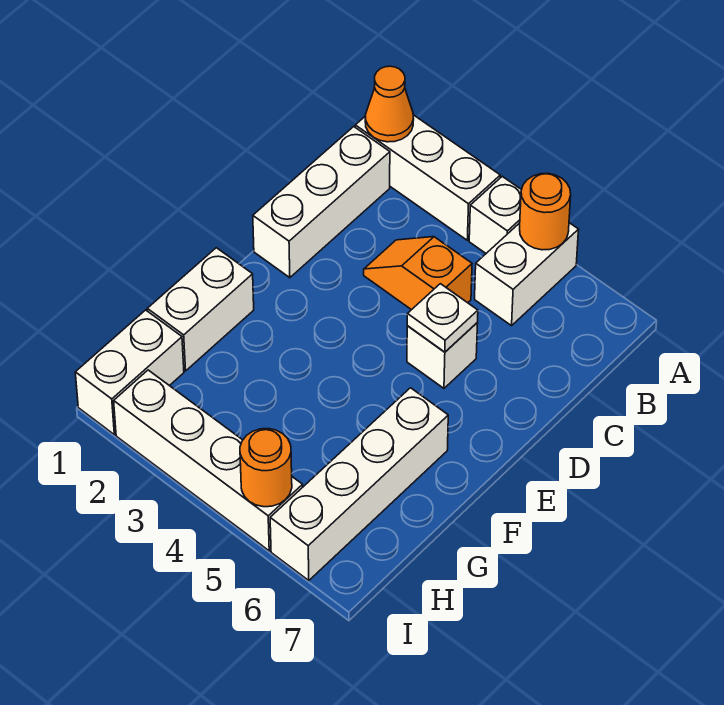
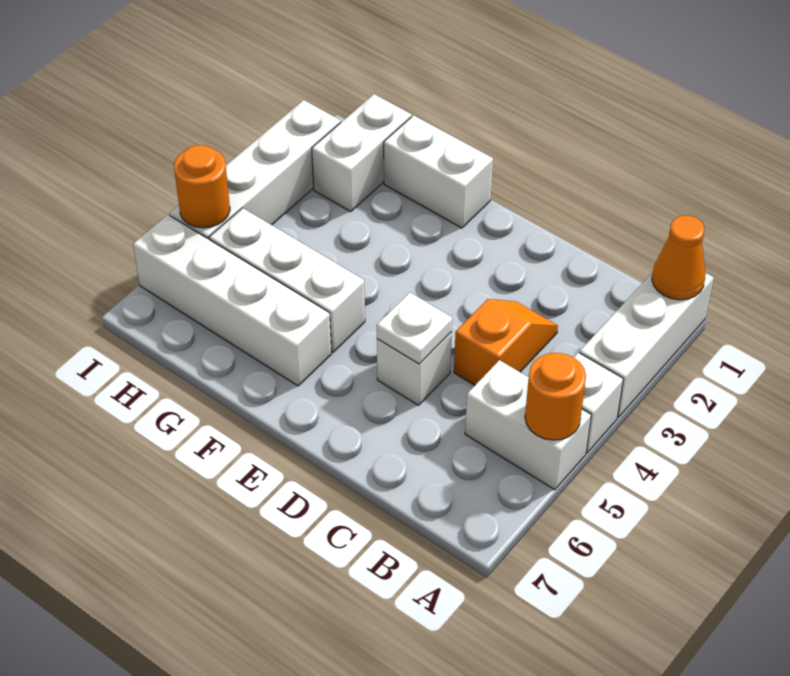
white brick B1:D1 level 1 -> white brick F5:H5 level 1
white brick H1:I1 level 1 -> white brick H1:H2 level 1

